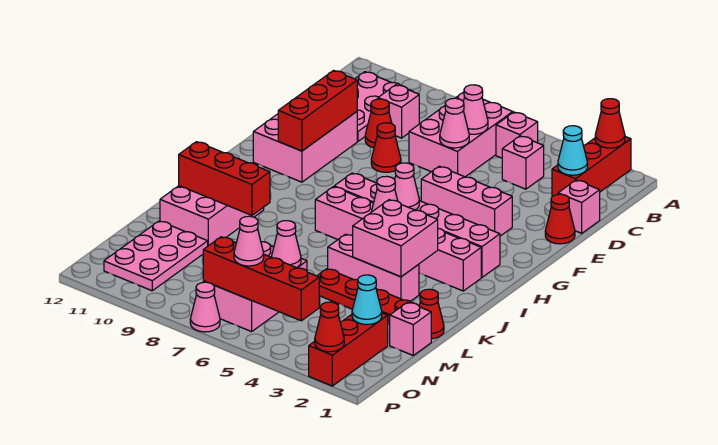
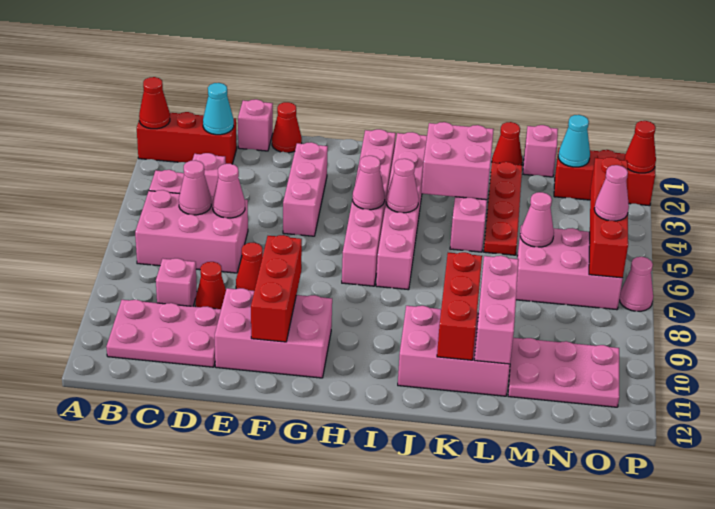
red brick E10:G10 level 2 -> red brick F9:F11 level 2
none -> pink brick L9:L11 level 2

